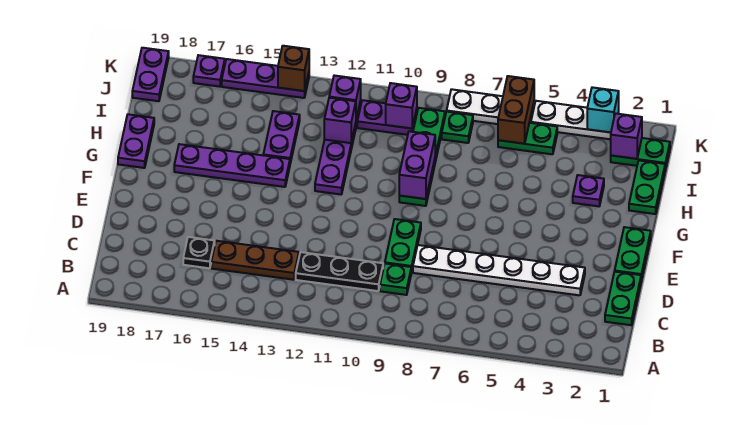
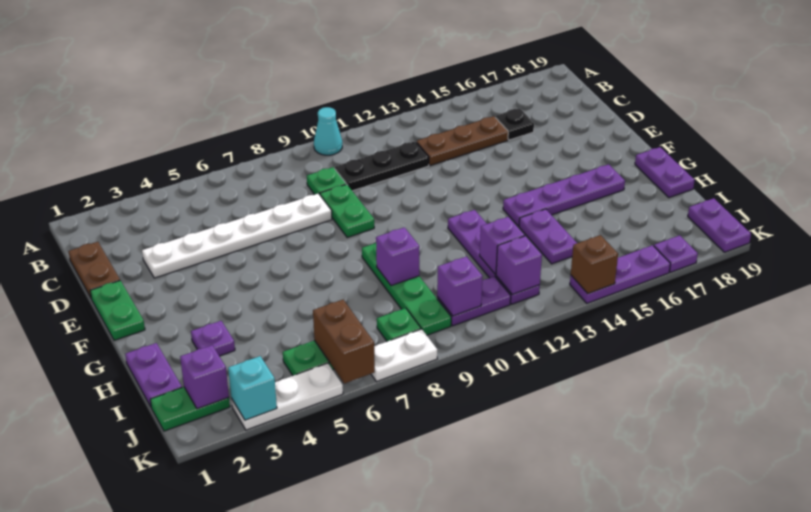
none -> cyan cone A10 level 1
green plate C1:D1 level 1 -> brown plate C1:D1 level 1
purple brick G9:H9 level 2 -> purple brick H9 level 2
green plate H1:I1 level 1 -> purple plate H1:I1 level 1

